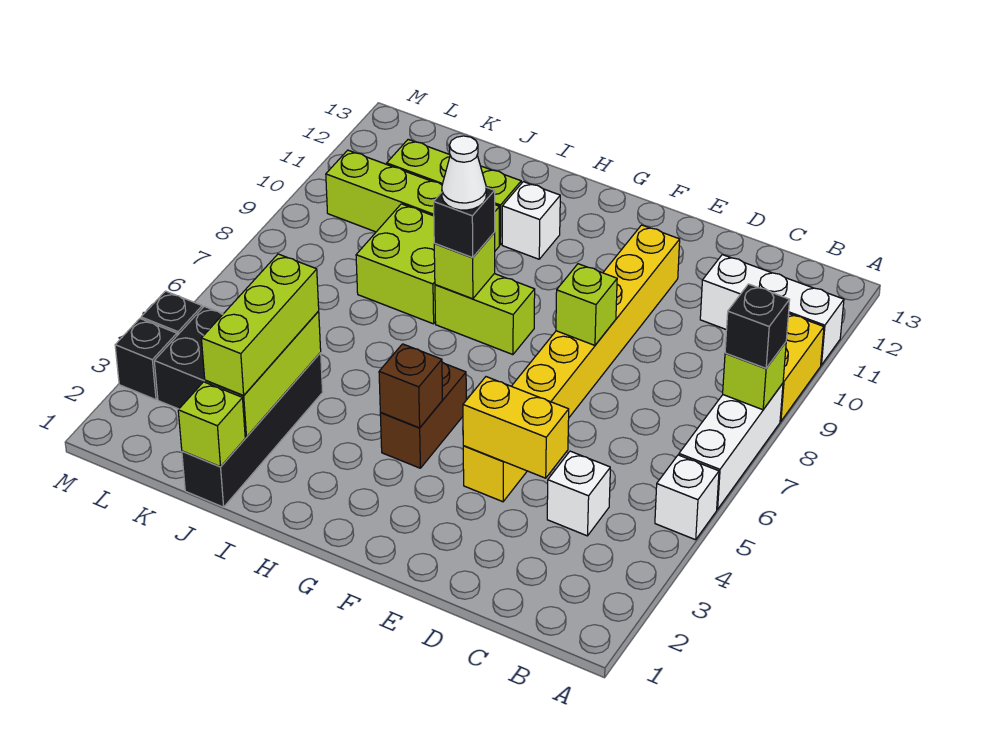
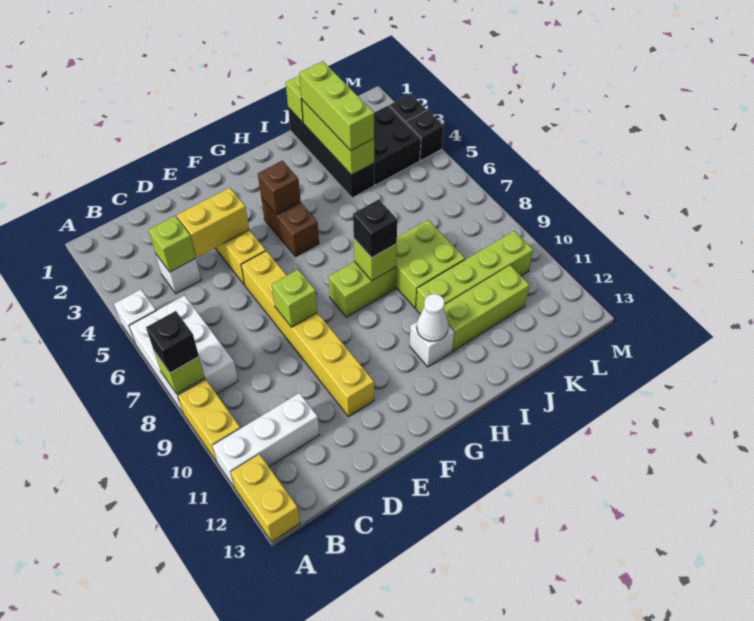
white brick A6:A8 level 1 -> white brick A6:B8 level 1
none -> yellow brick A12:A13 level 1
none -> lime brick C4 level 2
white cone H8 level 4 -> white cone H11 level 2

